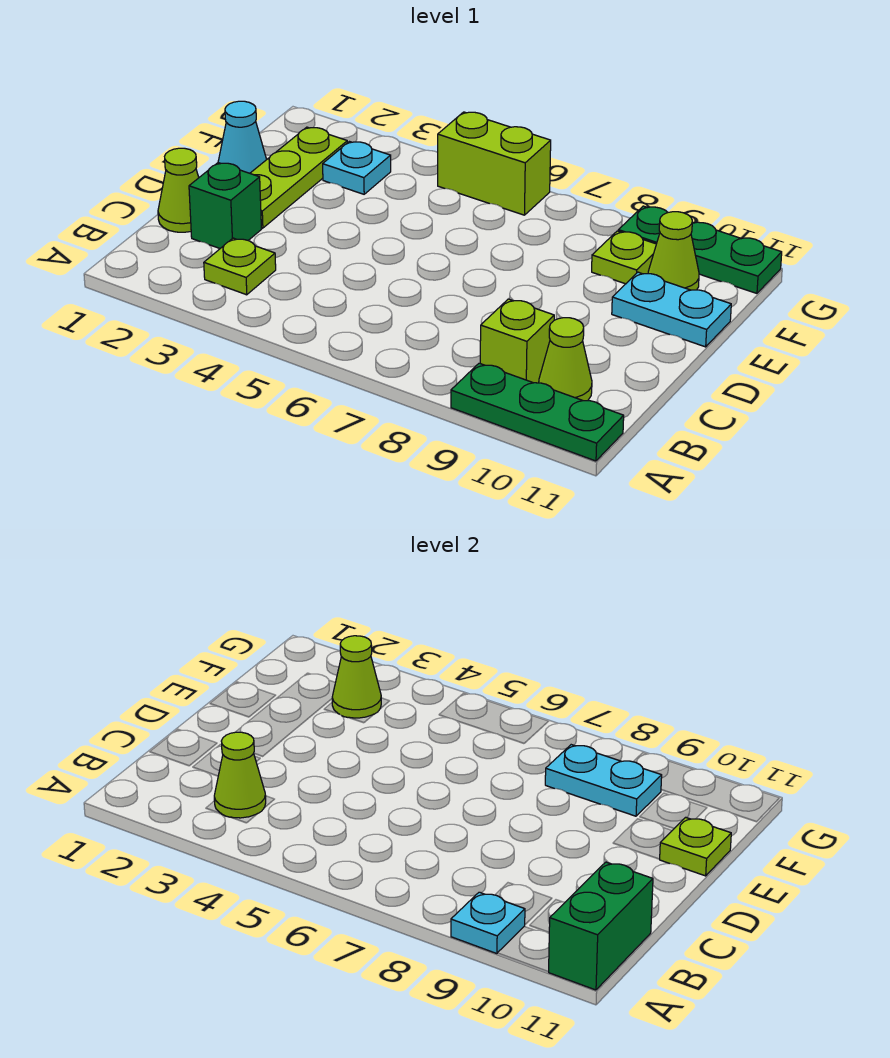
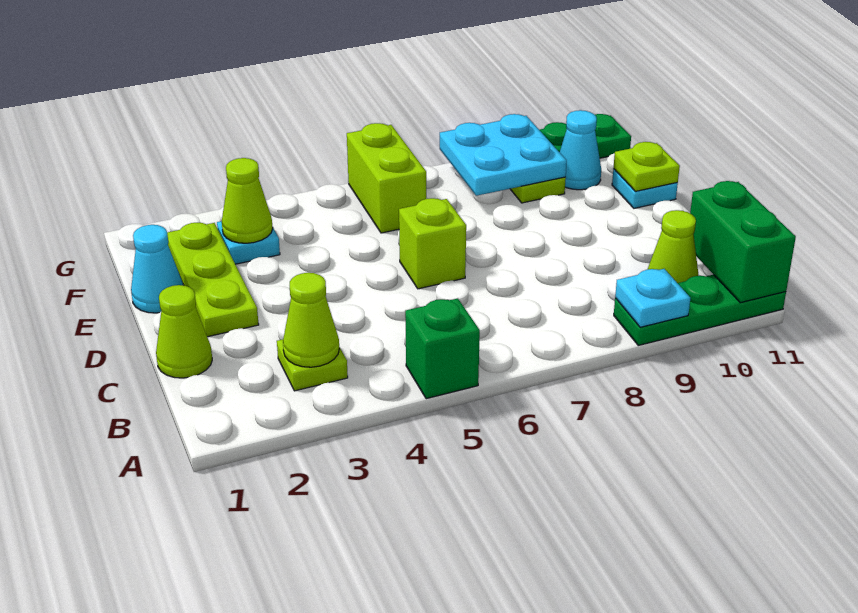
lime brick B9 level 1 -> lime brick D6 level 1
green brick C2 level 1 -> green brick A5 level 1
cyan plate E10:E11 level 1 -> cyan plate E11 level 1
cyan plate F8:F9 level 2 -> cyan plate F8:G9 level 2
lime cone F10 level 1 -> cyan cone F10 level 1
lime brick G5:G6 level 1 -> lime brick F6:G6 level 1

